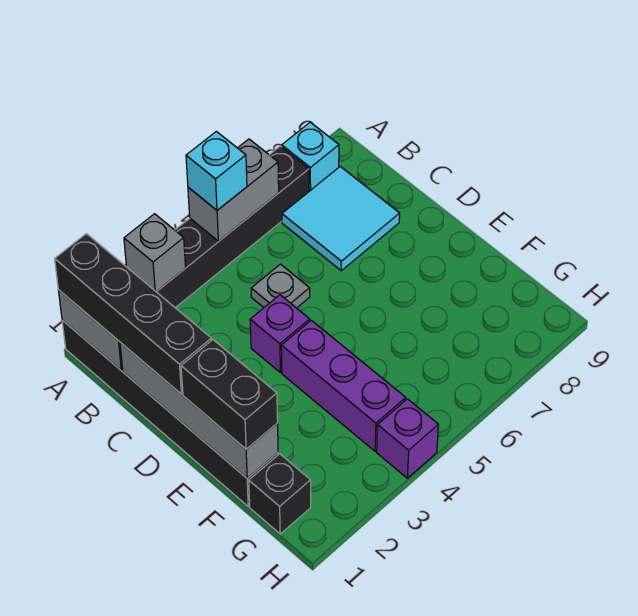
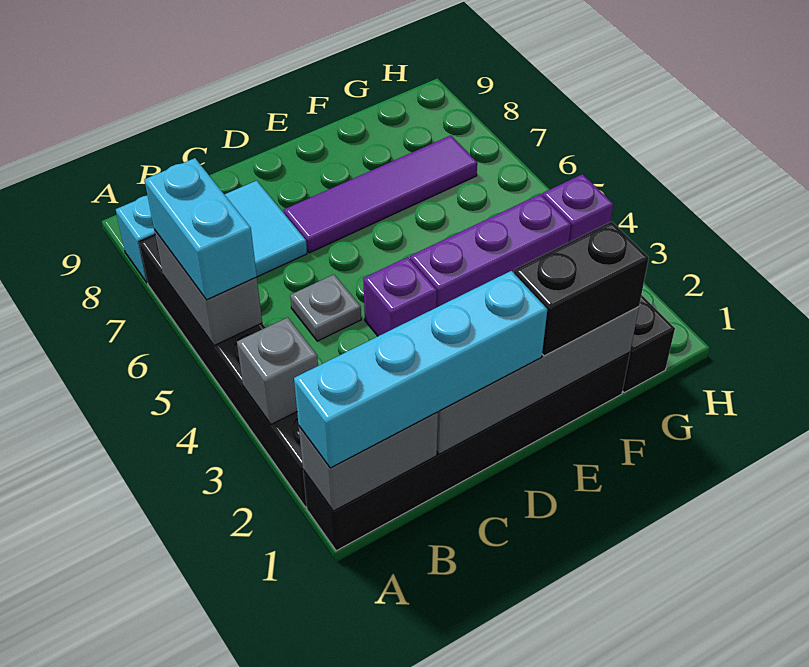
black brick A1:D1 level 3 -> cyan brick A1:D1 level 3
cyan brick A5 level 3 -> cyan brick A5:A6 level 3
none -> purple tile D7:G7 level 1

